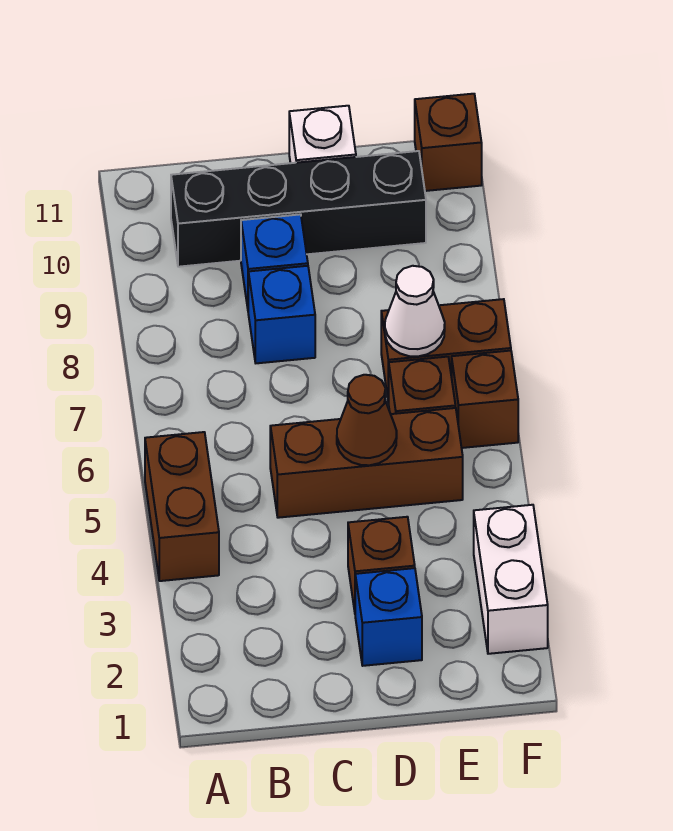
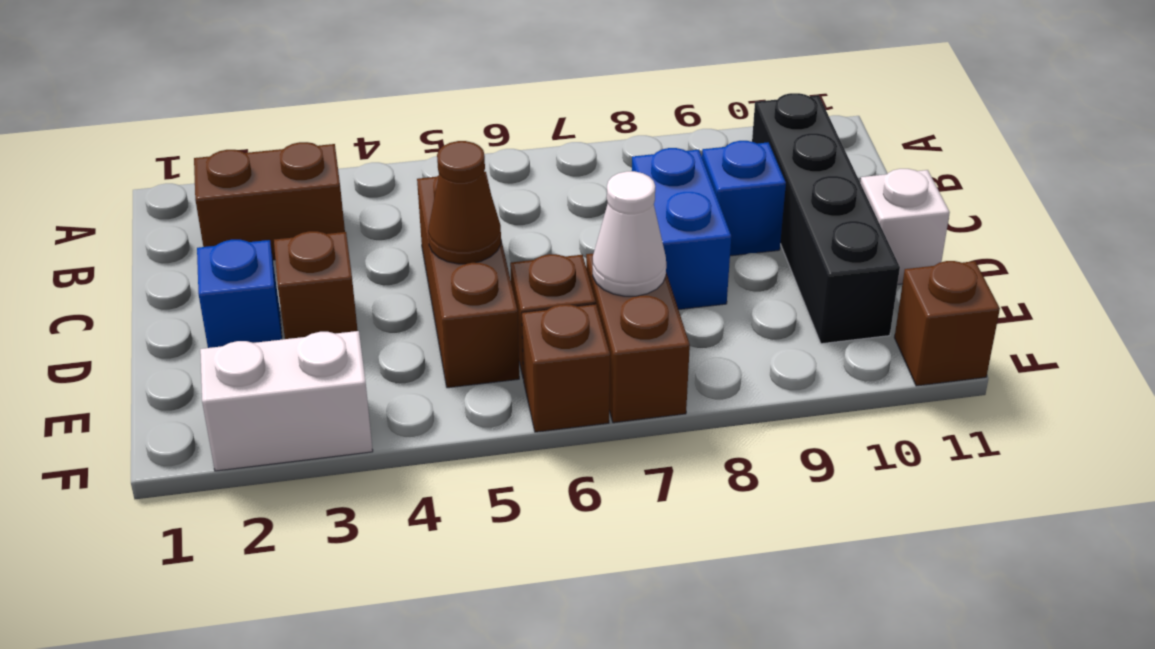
brown brick A4:A5 level 1 -> brown brick B2:B3 level 1
blue brick C8 level 1 -> blue brick C8:D8 level 1

